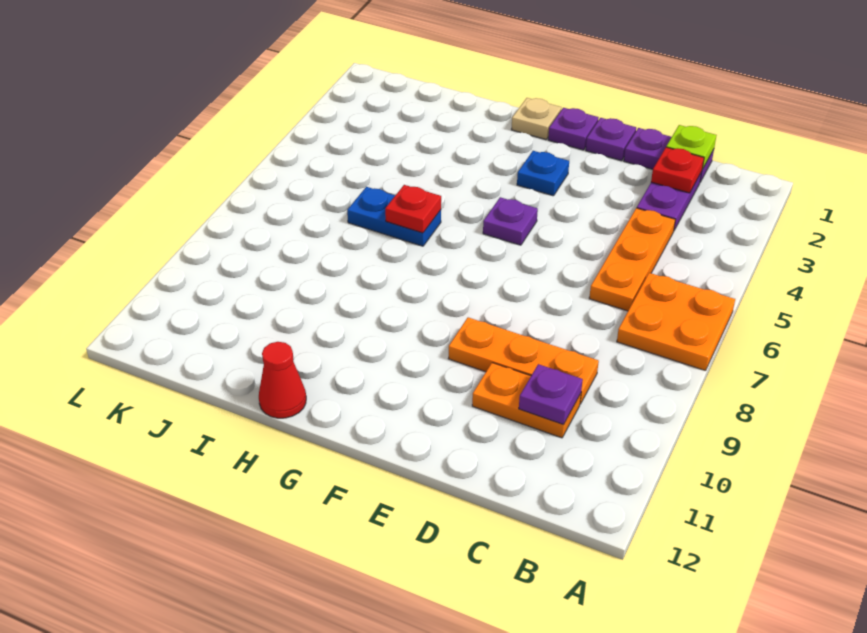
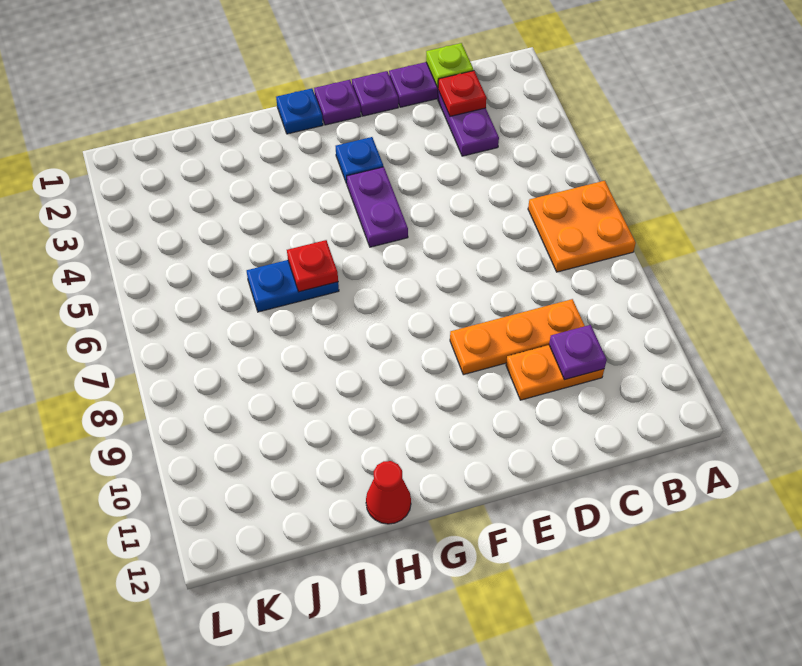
orange plate C4:C6 level 1 -> none
purple plate F5 level 1 -> purple plate F4:F5 level 1
tan plate G1 level 1 -> blue plate G1 level 1

